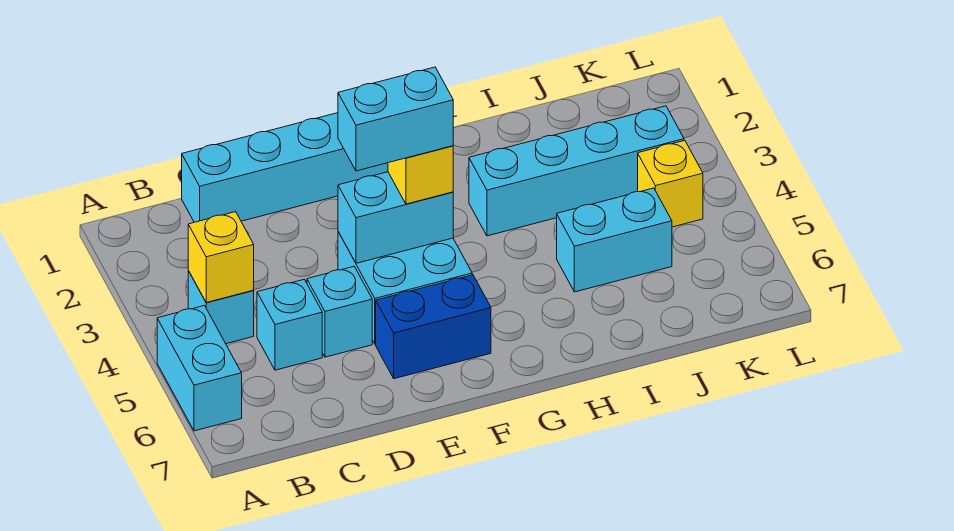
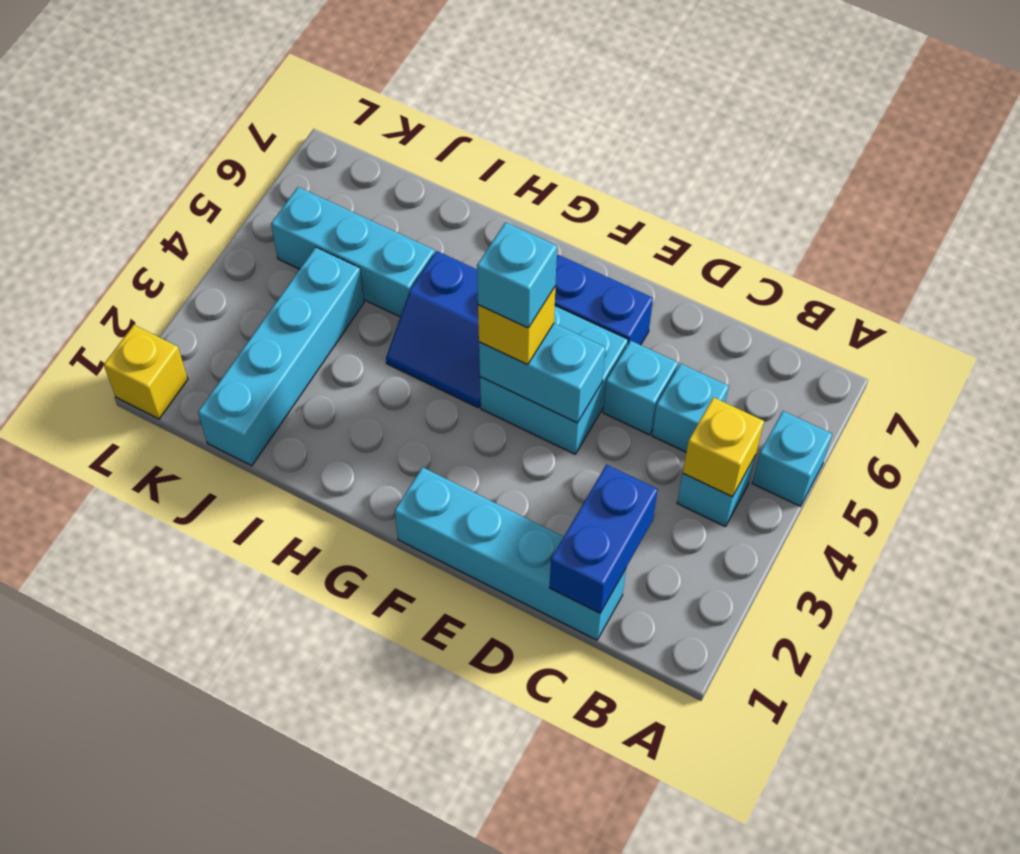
cyan brick A5:A6 level 1 -> cyan brick A5 level 1
none -> blue brick C1:C2 level 2
cyan brick E4:F4 level 4 -> cyan brick F4 level 4
none -> blue slope G4:H5 level 1 top 5
cyan brick H3:K3 level 1 -> cyan brick J1:J4 level 1
cyan brick I5:J5 level 1 -> cyan brick I5:K5 level 1
yellow brick K4 level 1 -> yellow brick L1 level 1

